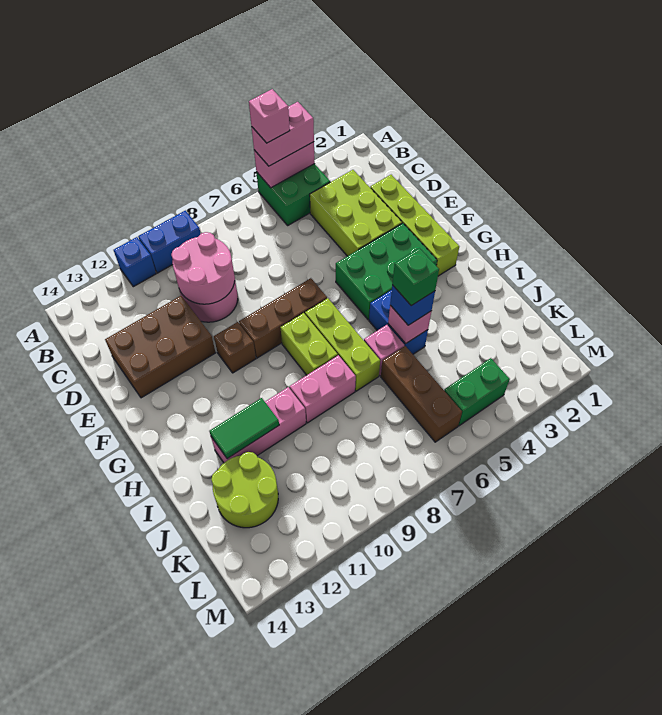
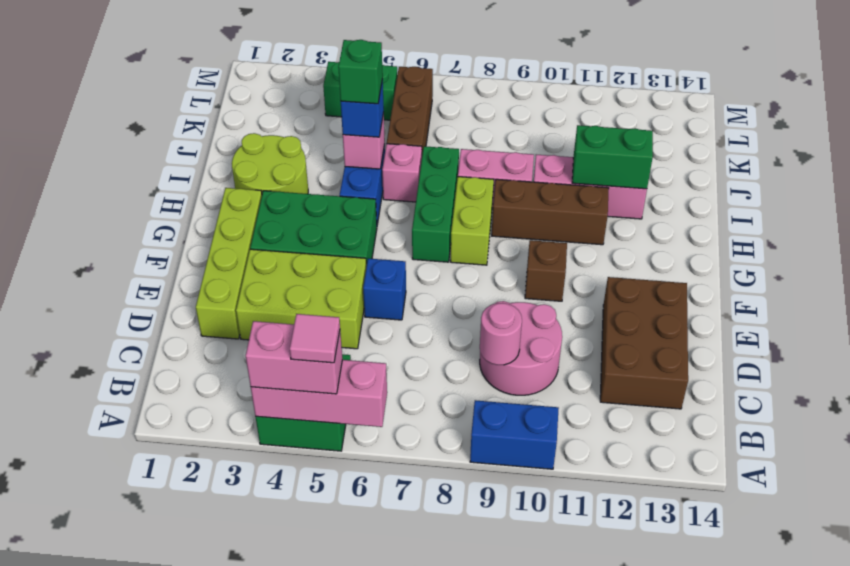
pink brick A4:A5 level 2 -> pink brick A4:A6 level 2
pink brick A5 level 4 -> pink tile A5 level 4
blue brick A11 level 1 -> blue brick E6 level 1
lime brick C3:E4 level 1 -> lime brick D3:E5 level 1
pink round brick C9:D10 level 2 -> pink round brick C9 level 2
brown brick D11:E13 level 1 -> brown brick C12:E13 level 1
brown brick F7:F9 level 1 -> brown brick H9:H11 level 1
lime brick G7:I7 level 1 -> green brick G7:I7 level 1
green tile I11:I12 level 2 -> green brick I11:I12 level 2
lime round brick J12:K13 level 1 -> lime round brick H2:I3 level 1

